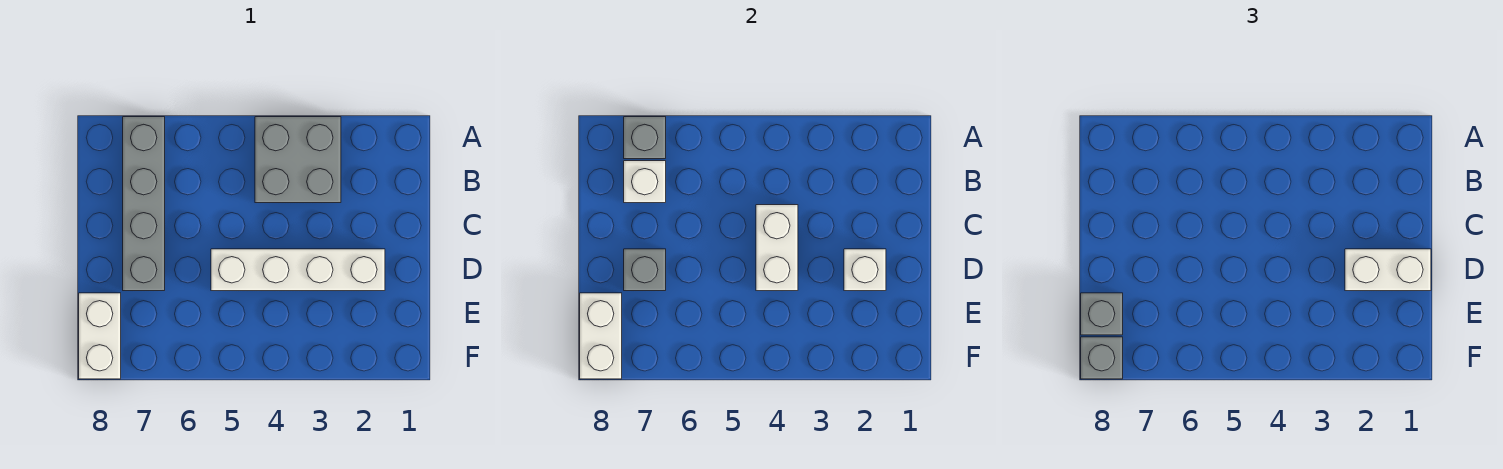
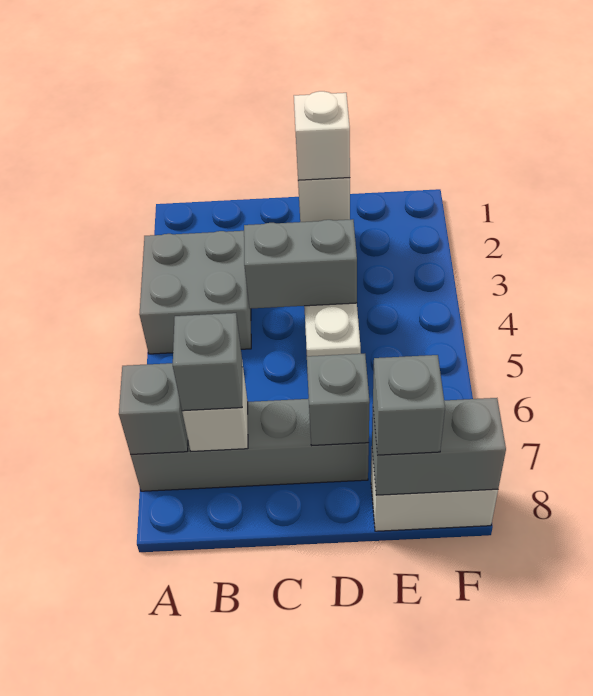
white brick C4:D4 level 2 -> grey brick C4:D4 level 2
white brick D1:D2 level 3 -> white brick D2 level 3
white brick E8:F8 level 2 -> grey brick E8:F8 level 2
grey brick F8 level 3 -> grey brick B7 level 3

